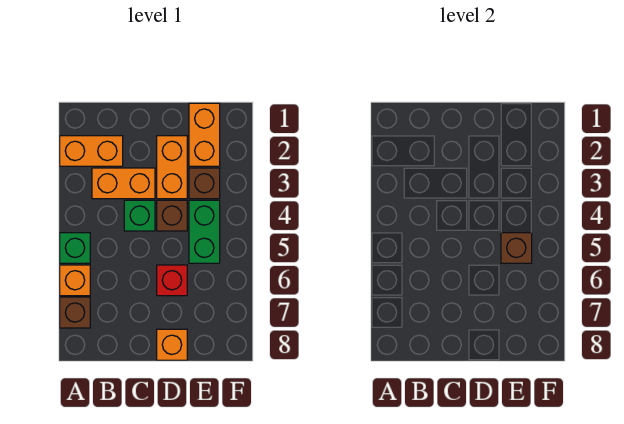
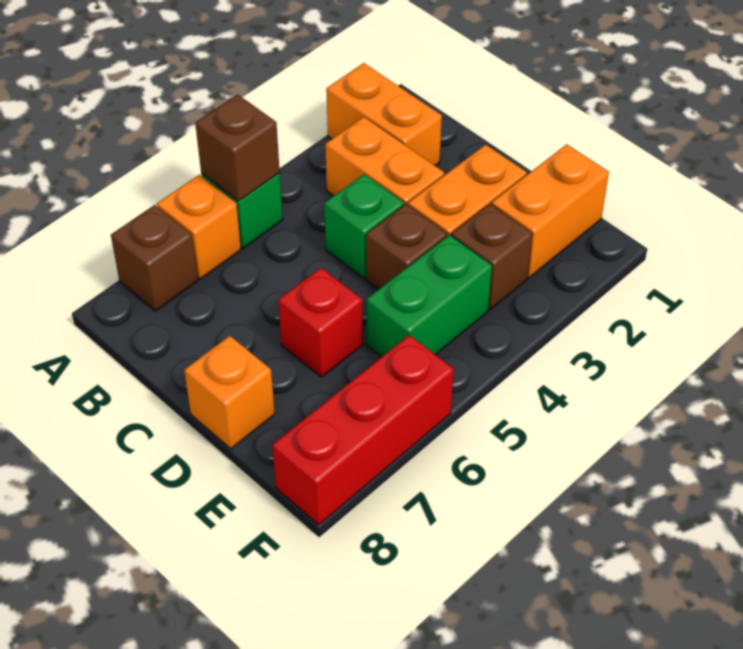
brown brick E5 level 2 -> brown brick A5 level 2
none -> red brick F6:F8 level 1

